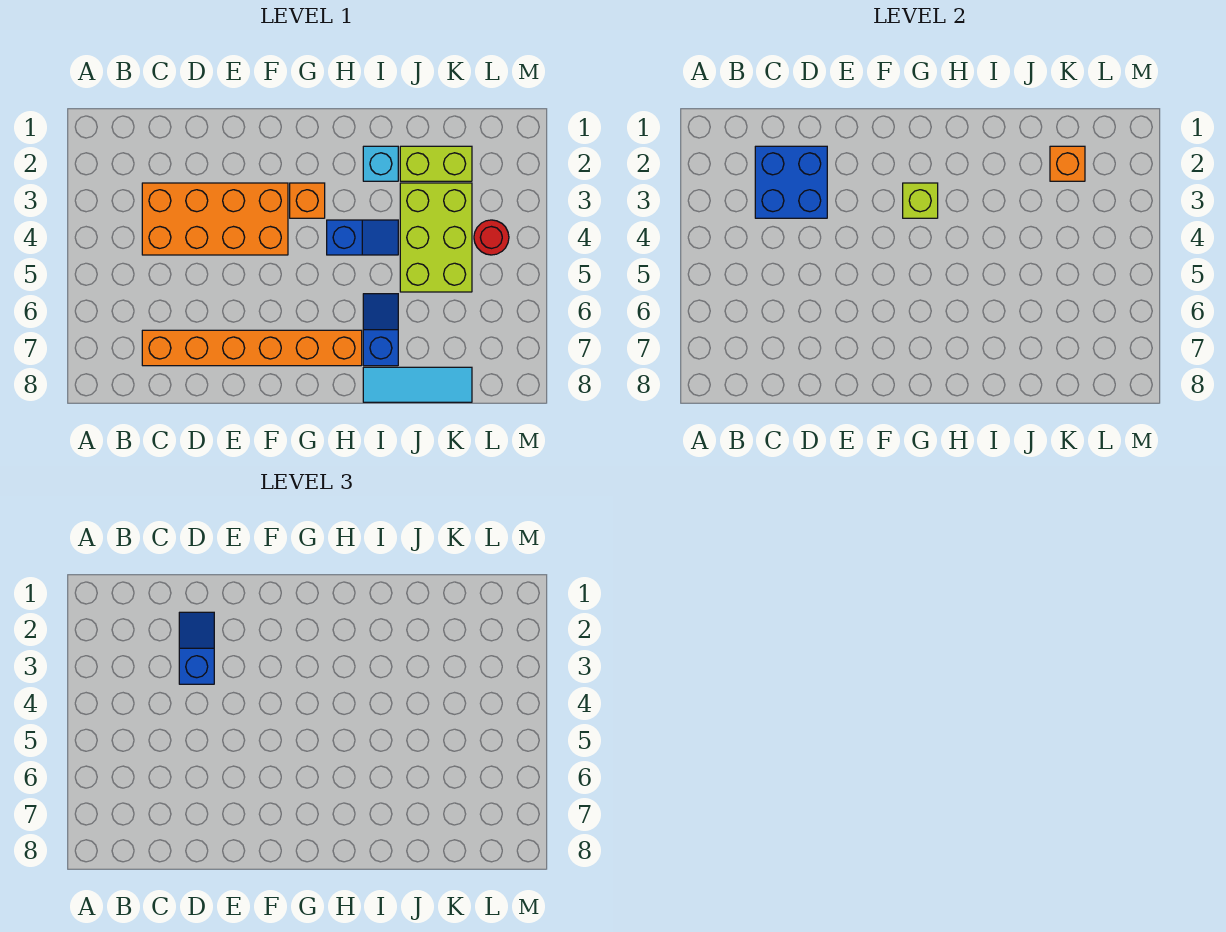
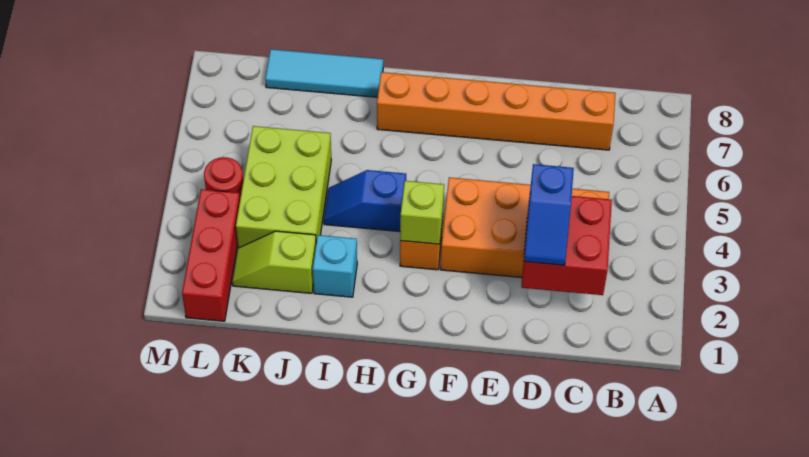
blue brick C2:D3 level 2 -> red brick C2:D3 level 2
blue slope I6:I7 level 1 top 7 -> none
lime brick J2:K2 level 1 -> lime slope J2:K2 level 1 top J
orange brick K2 level 2 -> none
none -> red brick L1:L3 level 1

